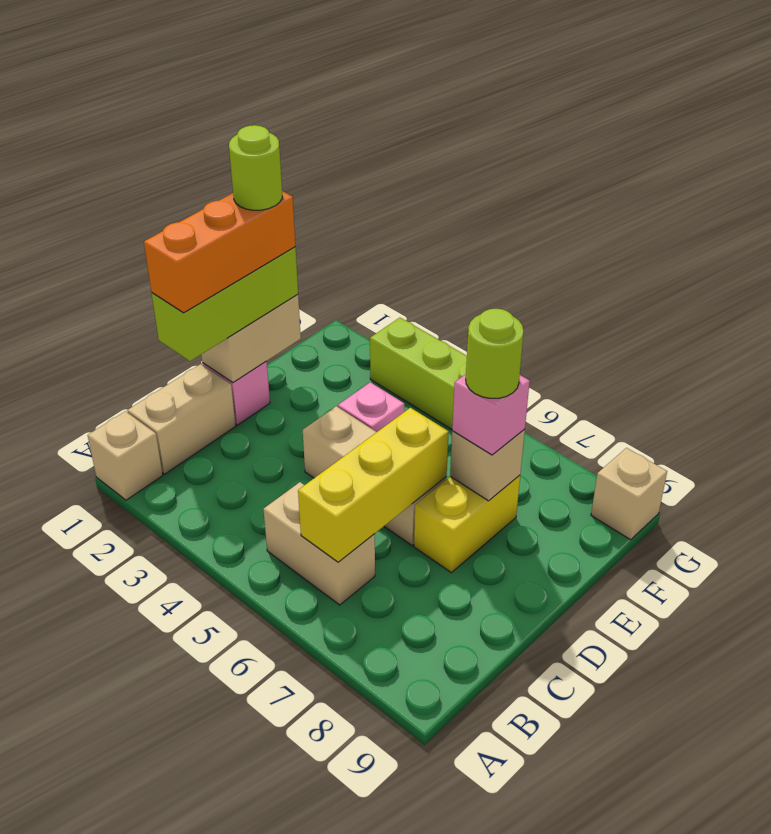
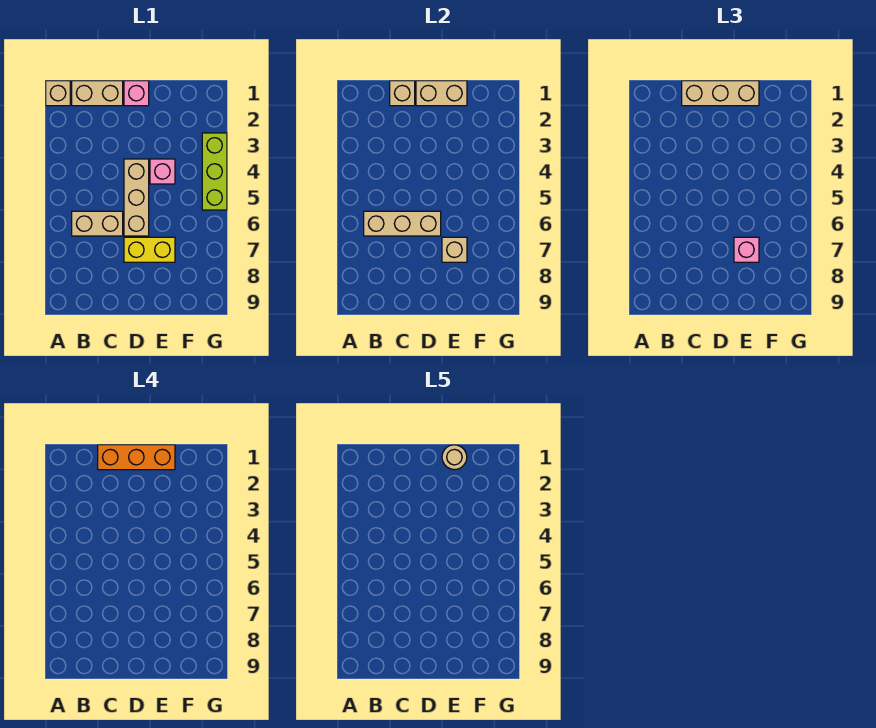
tan brick B5:B6 level 1 -> tan brick B6:C6 level 1
yellow brick B6:D6 level 2 -> tan brick B6:D6 level 2
lime brick C1:E1 level 3 -> tan brick C1:E1 level 3
lime round brick E1 level 5 -> tan round brick E1 level 5
lime round brick E7 level 4 -> none
tan brick G9 level 1 -> tan brick C1 level 2

